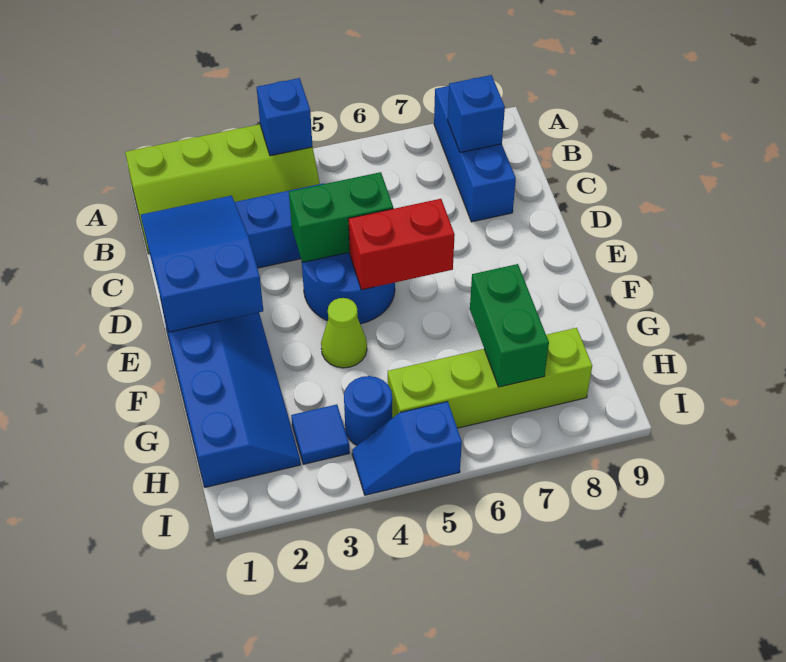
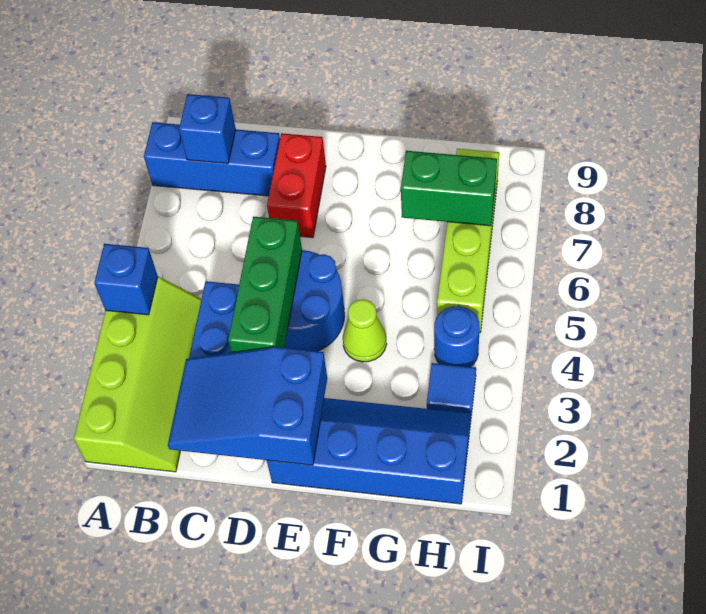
green brick D4:D5 level 2 -> green brick D3:D5 level 2
red brick E5:E6 level 2 -> red brick D7:D8 level 1
blue slope I4:I5 level 1 top 5 -> none

